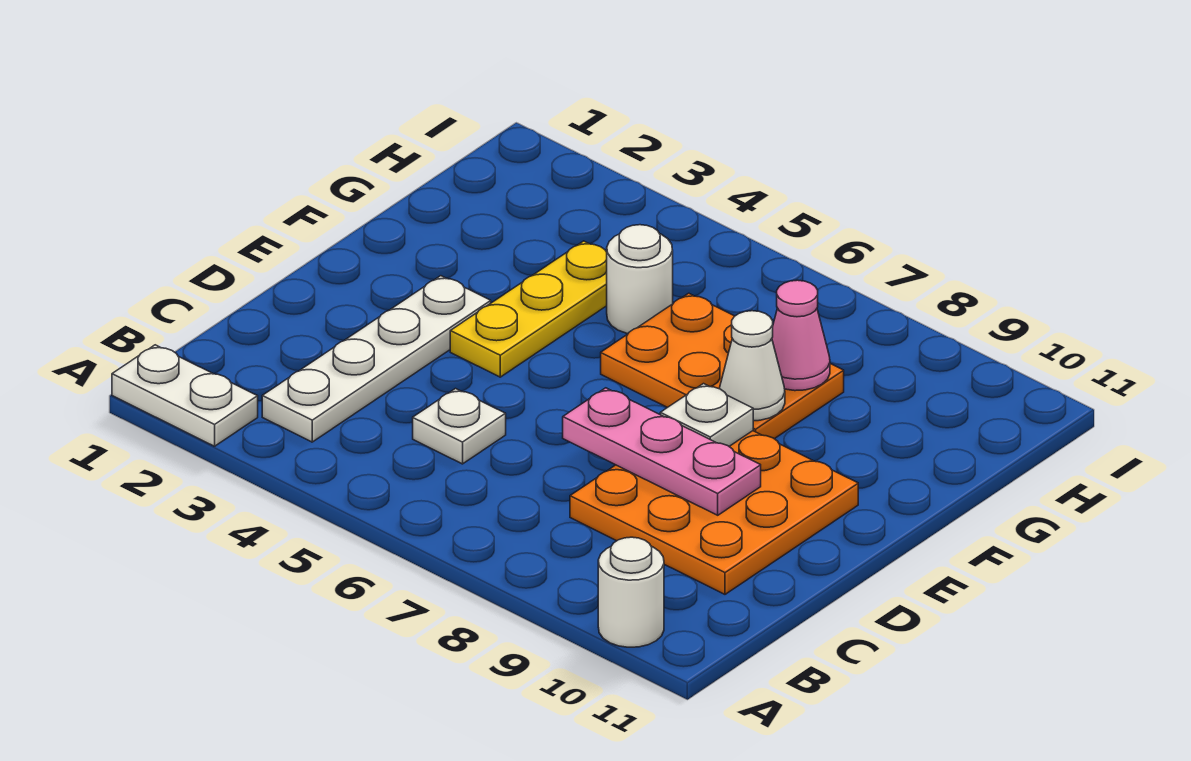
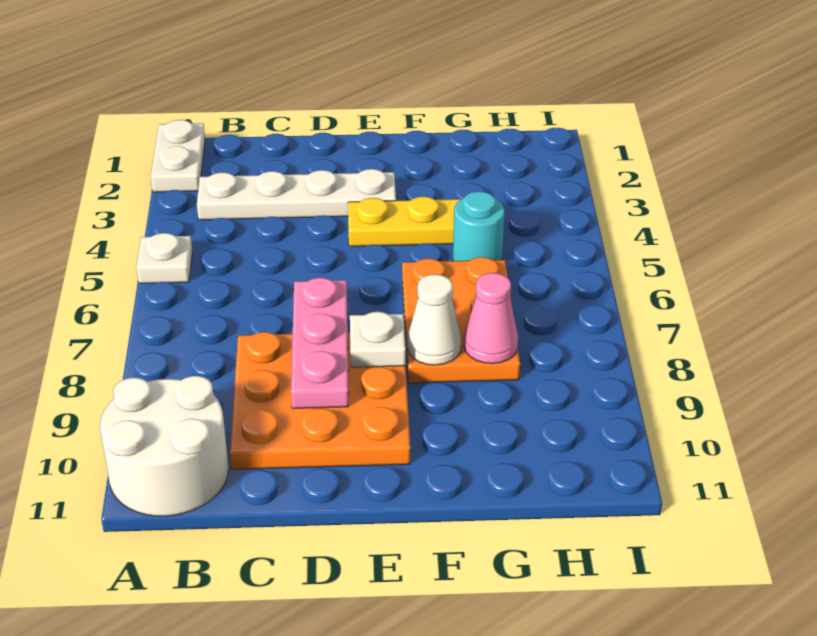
white round brick A10 level 1 -> white round brick A10:B11 level 1
white plate C5 level 1 -> white plate A5 level 1
white round brick G5 level 1 -> cyan round brick G5 level 1

